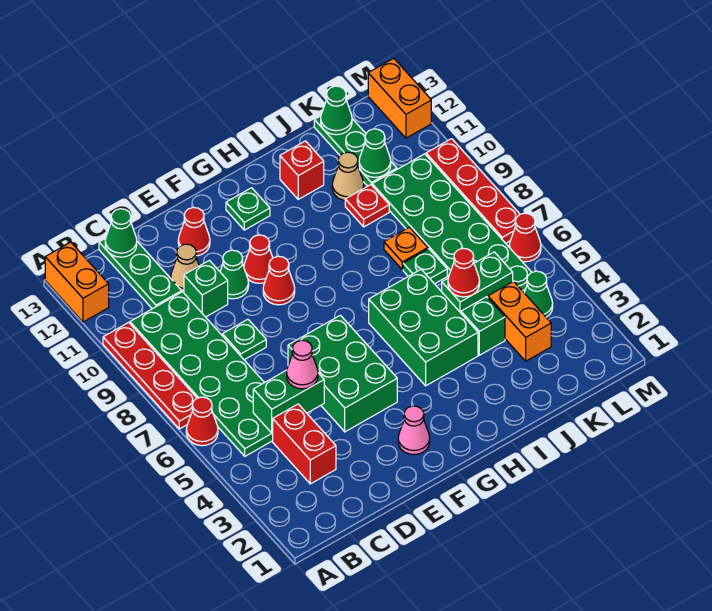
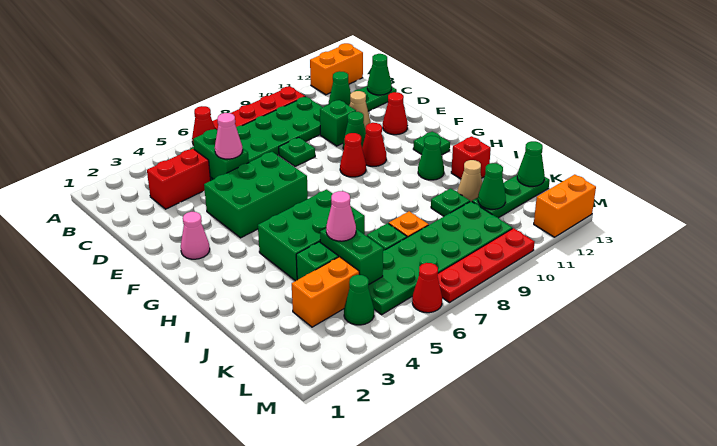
none -> green cone C11 level 2
none -> green cone H11 level 1
red cone J5 level 3 -> pink cone J5 level 3
red plate J10 level 1 -> green plate J10 level 1

